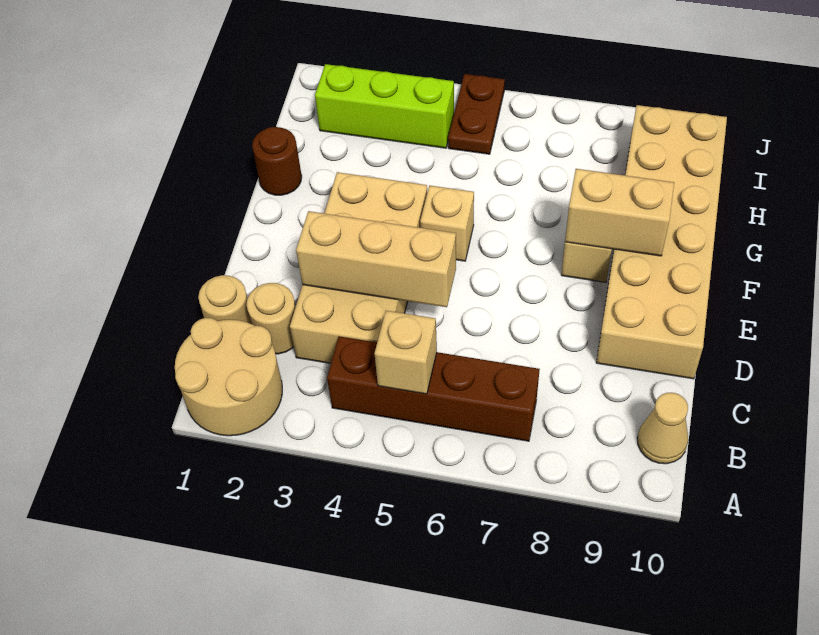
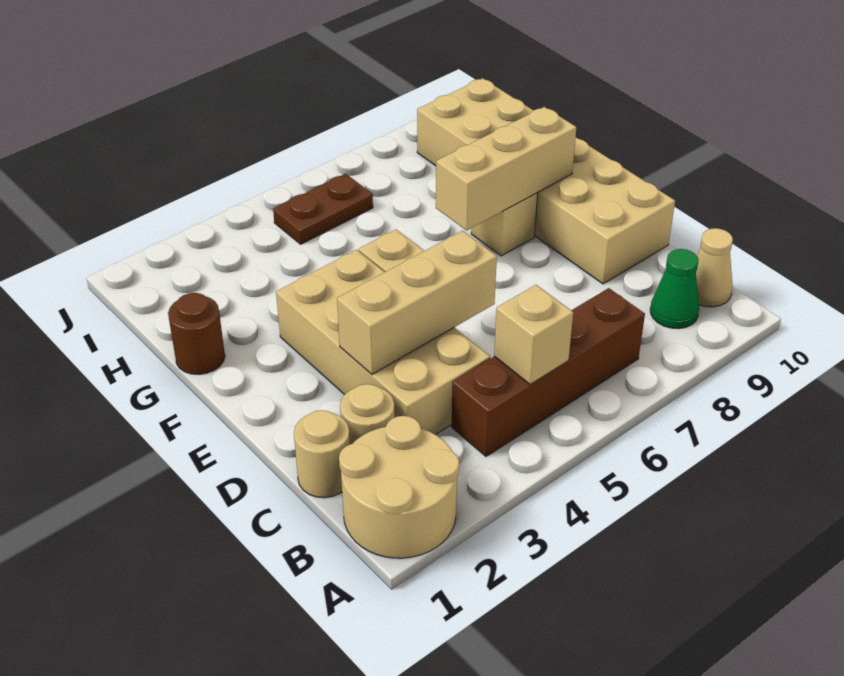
none -> green cone B9 level 1
tan brick F8:F9 level 2 -> tan brick F7:F9 level 2
lime brick I2:I4 level 1 -> none
brown plate I5:J5 level 1 -> brown plate I5:I6 level 1

